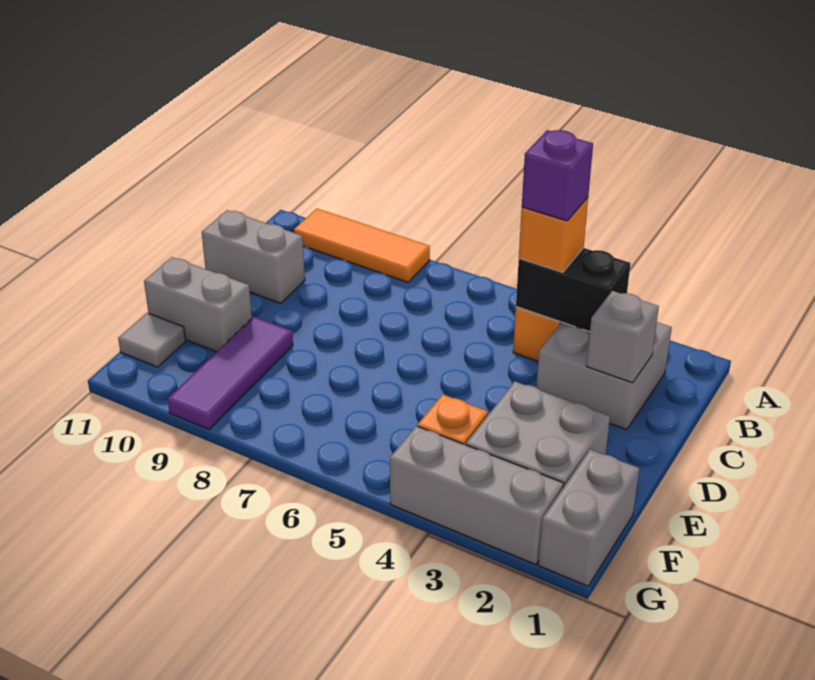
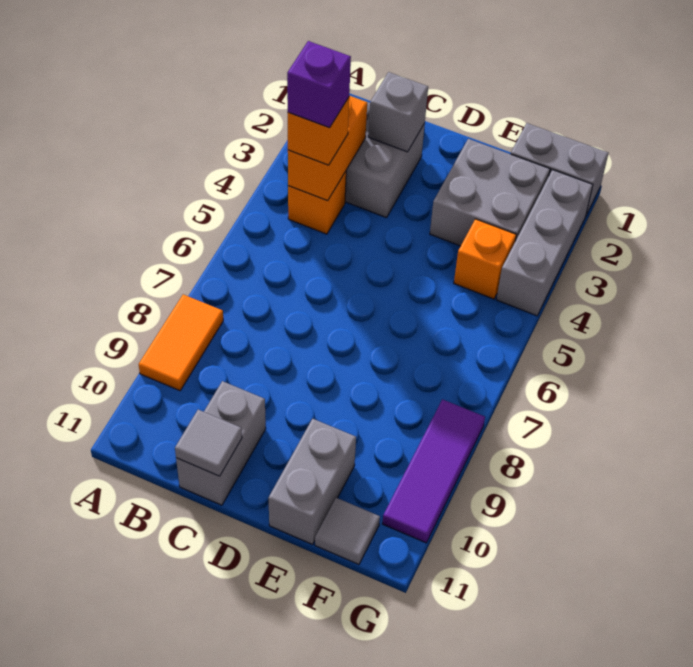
orange tile A8:A10 level 1 -> orange tile A8:A9 level 1
black brick B3:B4 level 2 -> orange brick B3:B4 level 2
none -> grey tile C11 level 2
purple tile E9:G9 level 1 -> purple tile G8:G10 level 1

